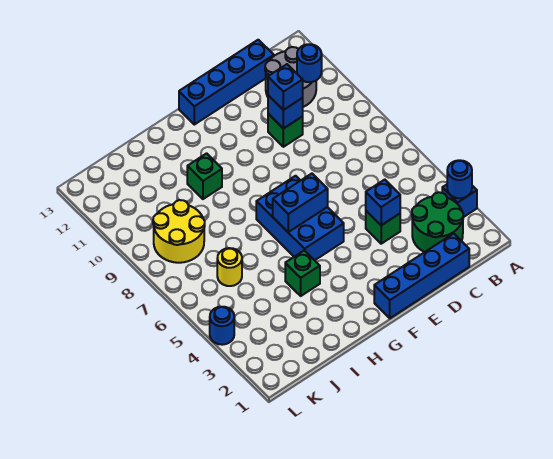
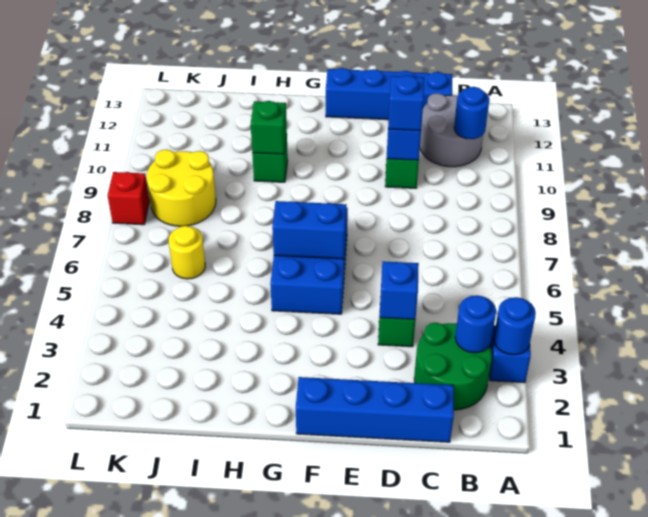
green brick H4 level 1 -> green brick H10 level 2
blue round brick L4 level 1 -> blue round brick B3 level 2
none -> red brick L8 level 1

